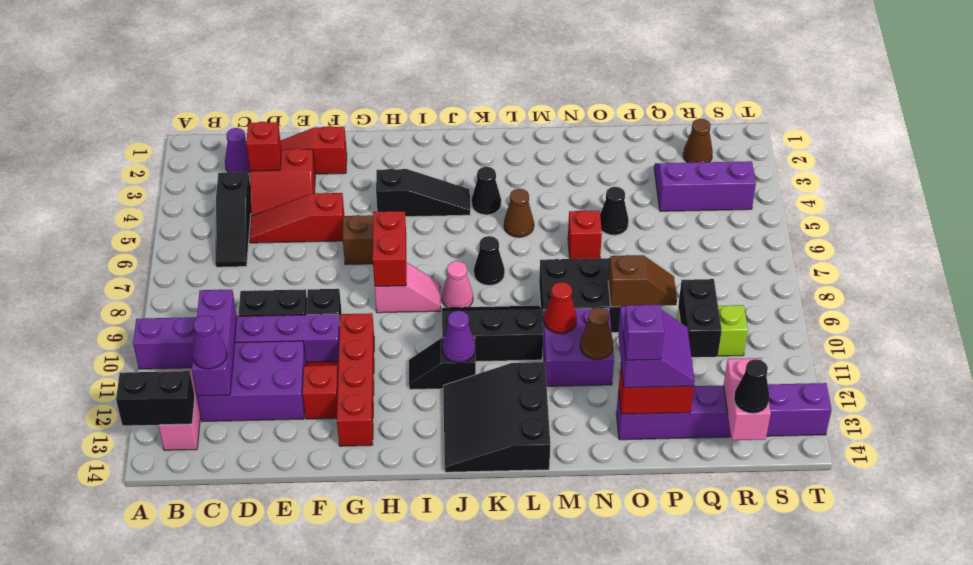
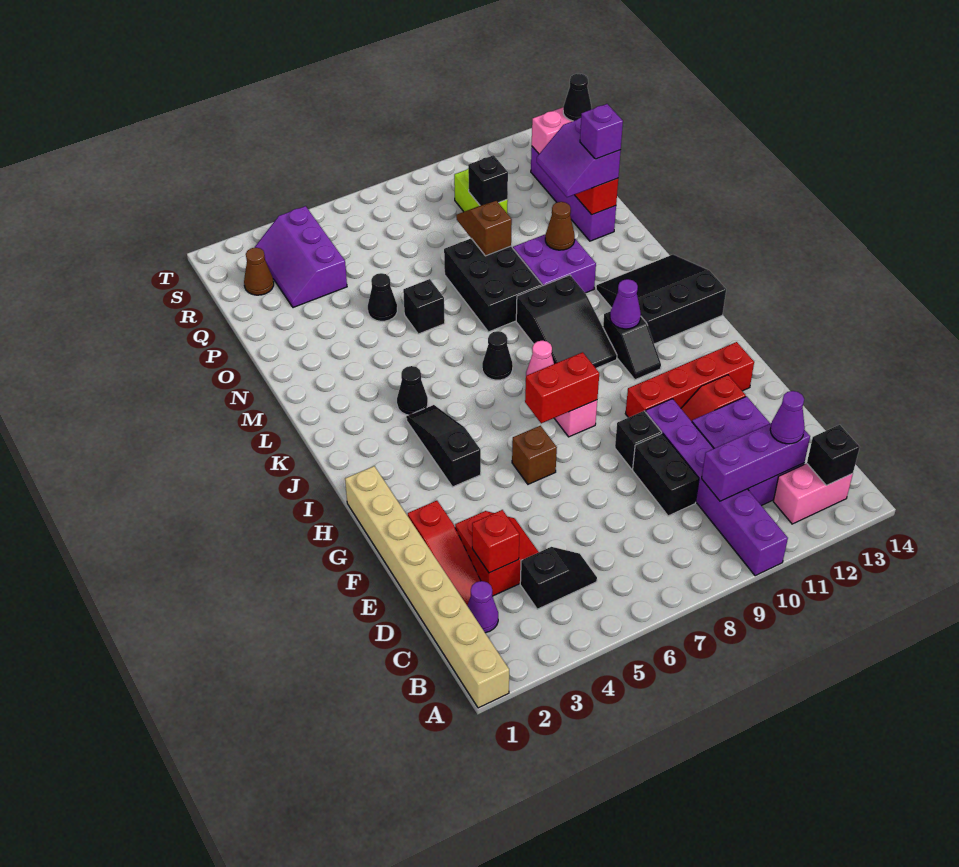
none -> tan brick A1:H1 level 1
black brick A13:B13 level 2 -> black brick B13 level 2
black slope C4:C6 level 1 top 4 -> black slope C4:C5 level 1 top 4
red slope D5:F5 level 1 top F -> none
black slope J9:L10 level 1 top 10 -> black slope J9:L10 level 1 top L
black slope J12:L14 level 1 top L -> black slope J12:L14 level 1 top J
brown cone L5 level 1 -> none
red cone M10 level 2 -> none
red brick N6 level 1 -> black brick N6 level 1
purple slope O12:P13 level 3 top O -> purple slope O12:P13 level 3 top 13
purple brick O13:T13 level 1 -> purple brick O13:R13 level 1
black brick Q10:Q11 level 2 -> black brick Q10 level 2

